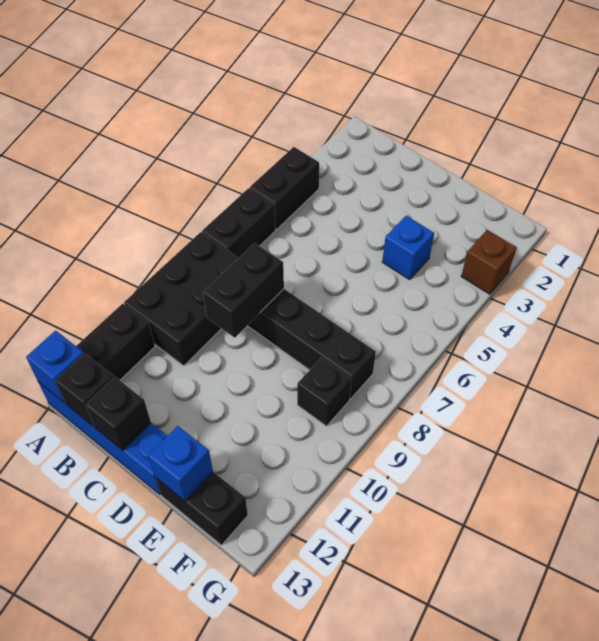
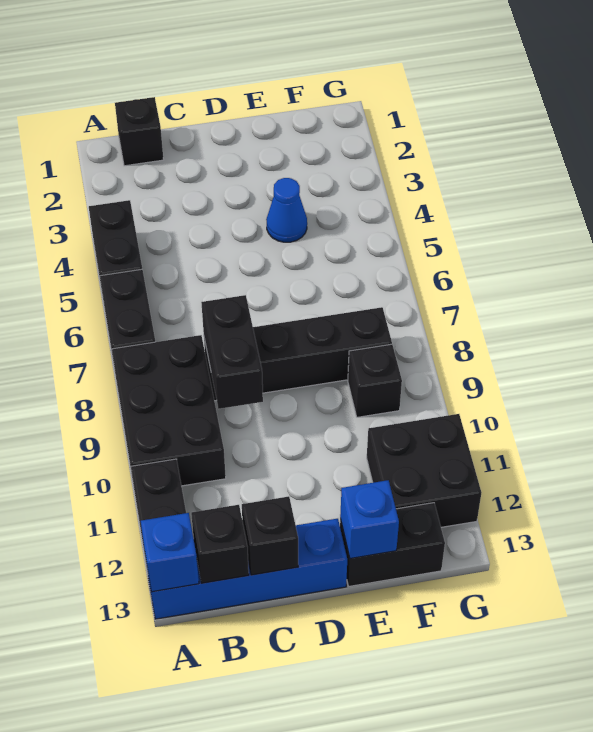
none -> black brick B1 level 1
blue brick E4 level 1 -> blue cone E4 level 1
none -> black brick F11:G12 level 1
brown brick G3 level 1 -> none

